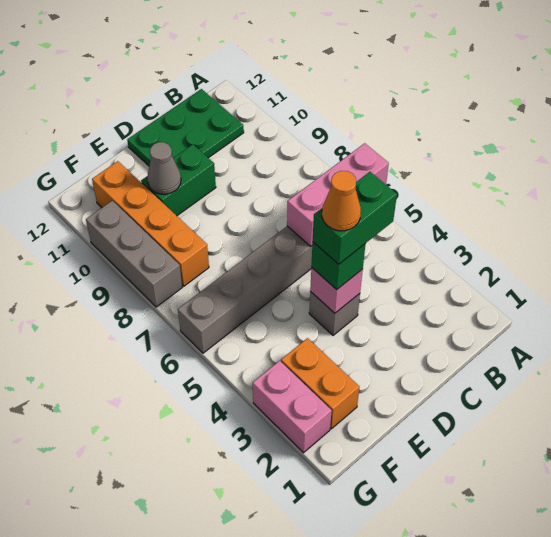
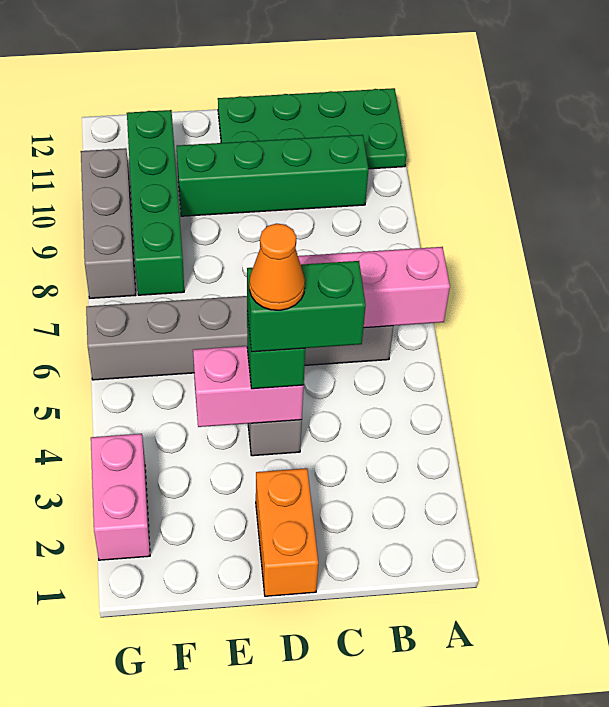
green plate B11:D12 level 1 -> green plate A11:D12 level 1
pink brick D4 level 2 -> pink brick D4:E4 level 2
green brick D10:E10 level 1 -> green brick B10:E10 level 1
grey cone E10 level 2 -> none
orange brick F2:F3 level 1 -> orange brick D1:D2 level 1
orange brick F8:F11 level 1 -> green brick F8:F11 level 1

